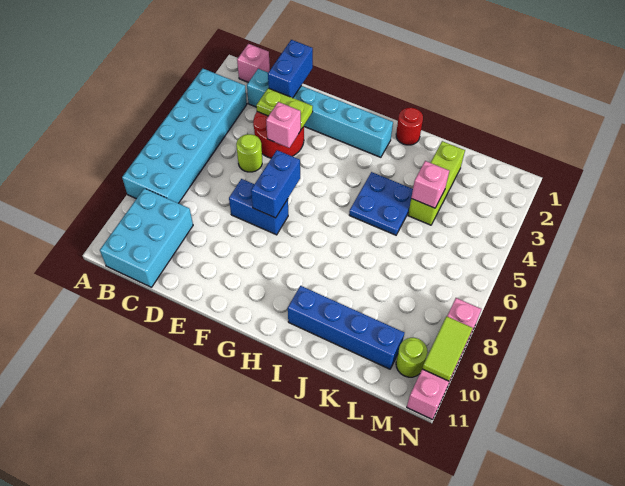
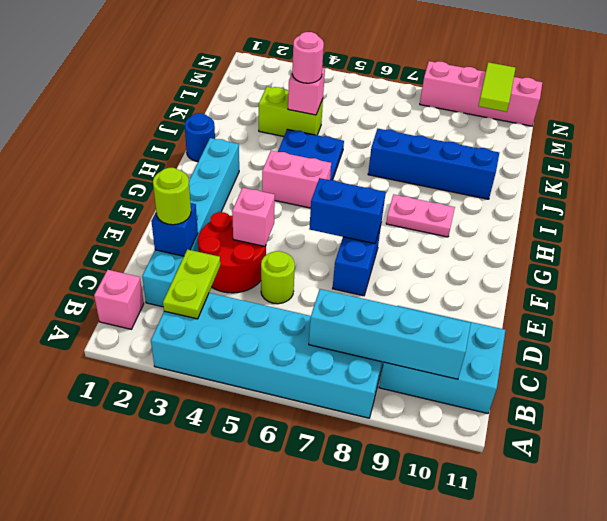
none -> cyan brick B7:B10 level 2
blue brick D1:D2 level 2 -> blue brick D2 level 2
lime plate D3:E3 level 2 -> lime plate B3:C3 level 2
none -> pink brick H4:H5 level 1
none -> pink plate H8:H9 level 1
red round brick I1 level 1 -> blue round brick I1 level 1
blue brick I10:L10 level 1 -> blue brick J7:J10 level 1
lime brick K2:K4 level 1 -> lime brick K3:K4 level 1
none -> pink round brick K4 level 3
lime round brick M10 level 1 -> lime round brick D2 level 3
lime tile N9:N10 level 2 -> lime tile M10:N10 level 2

